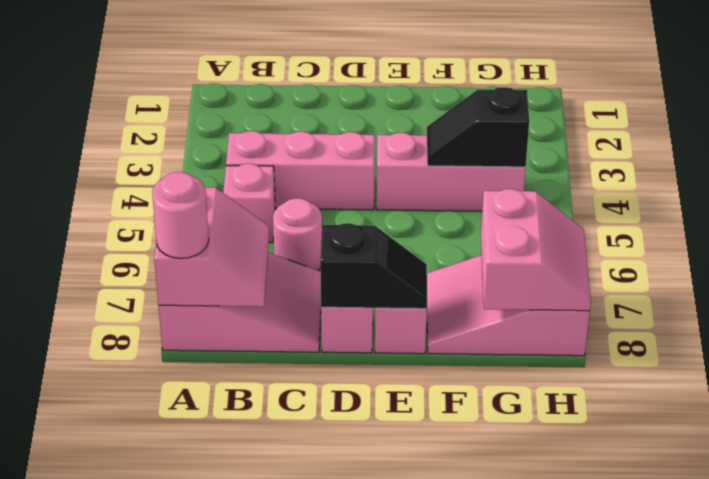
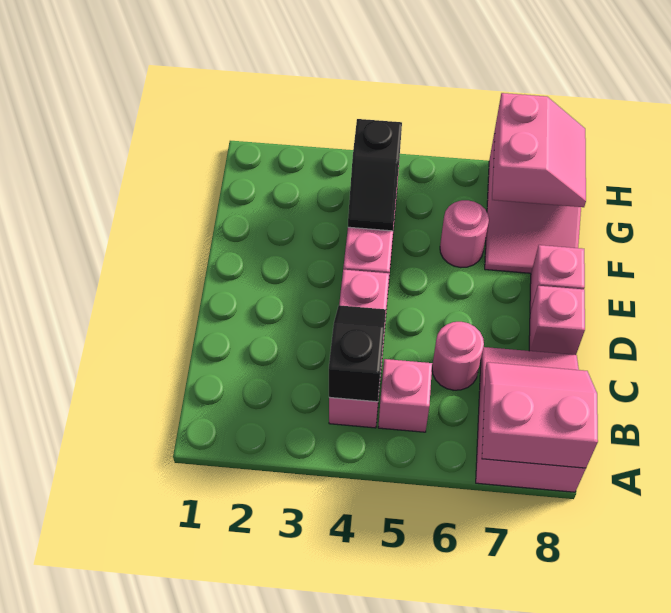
pink round brick A8 level 3 -> pink round brick F6 level 1
black slope D8:E8 level 2 top D -> black slope B4:C4 level 2 top B
pink slope G7:H8 level 2 top G -> pink slope G7:H8 level 2 top 7

